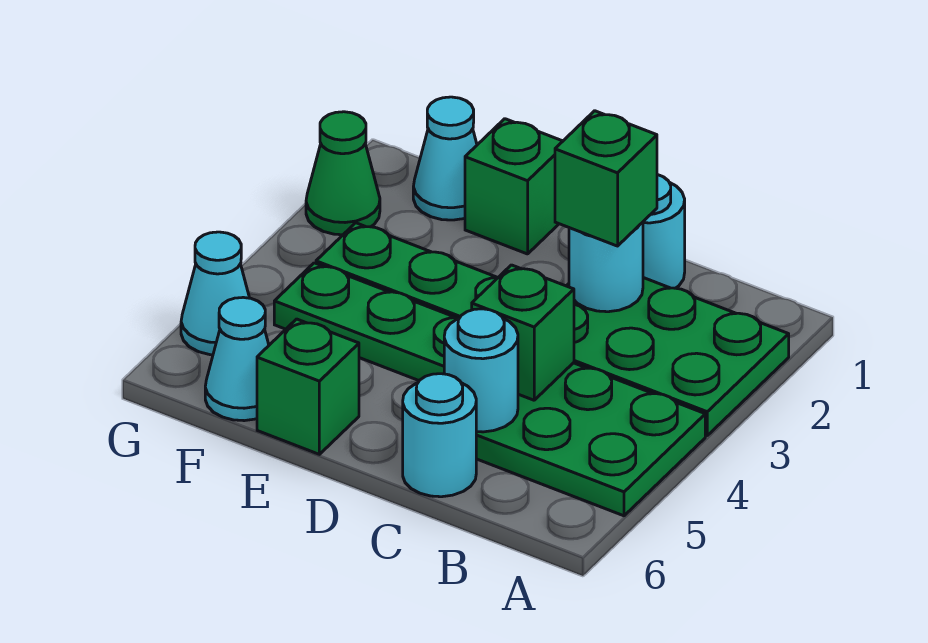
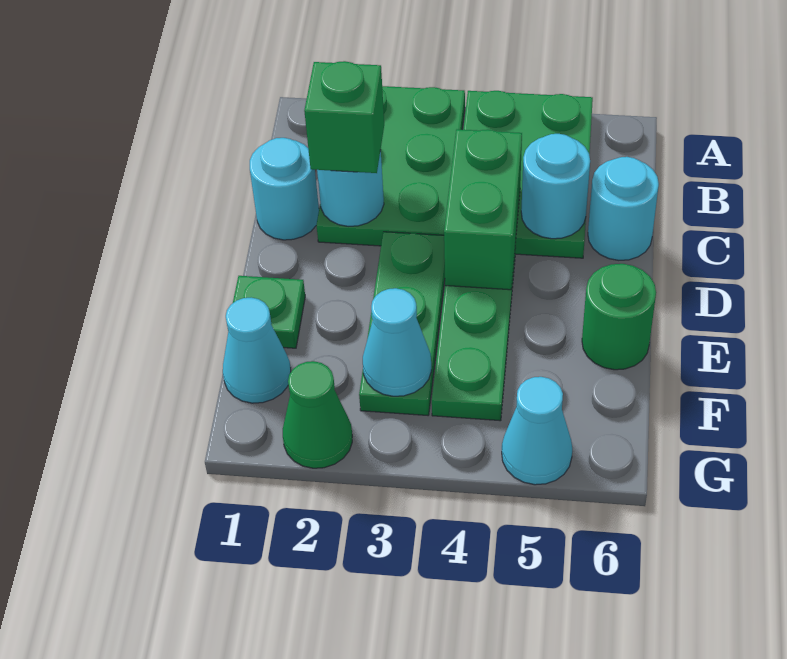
green brick C4 level 2 -> green brick C4:D4 level 2
green brick E1 level 1 -> green plate E1 level 1
green brick E6 level 1 -> green round brick E6 level 1
cyan cone F6 level 1 -> cyan cone F3 level 2

